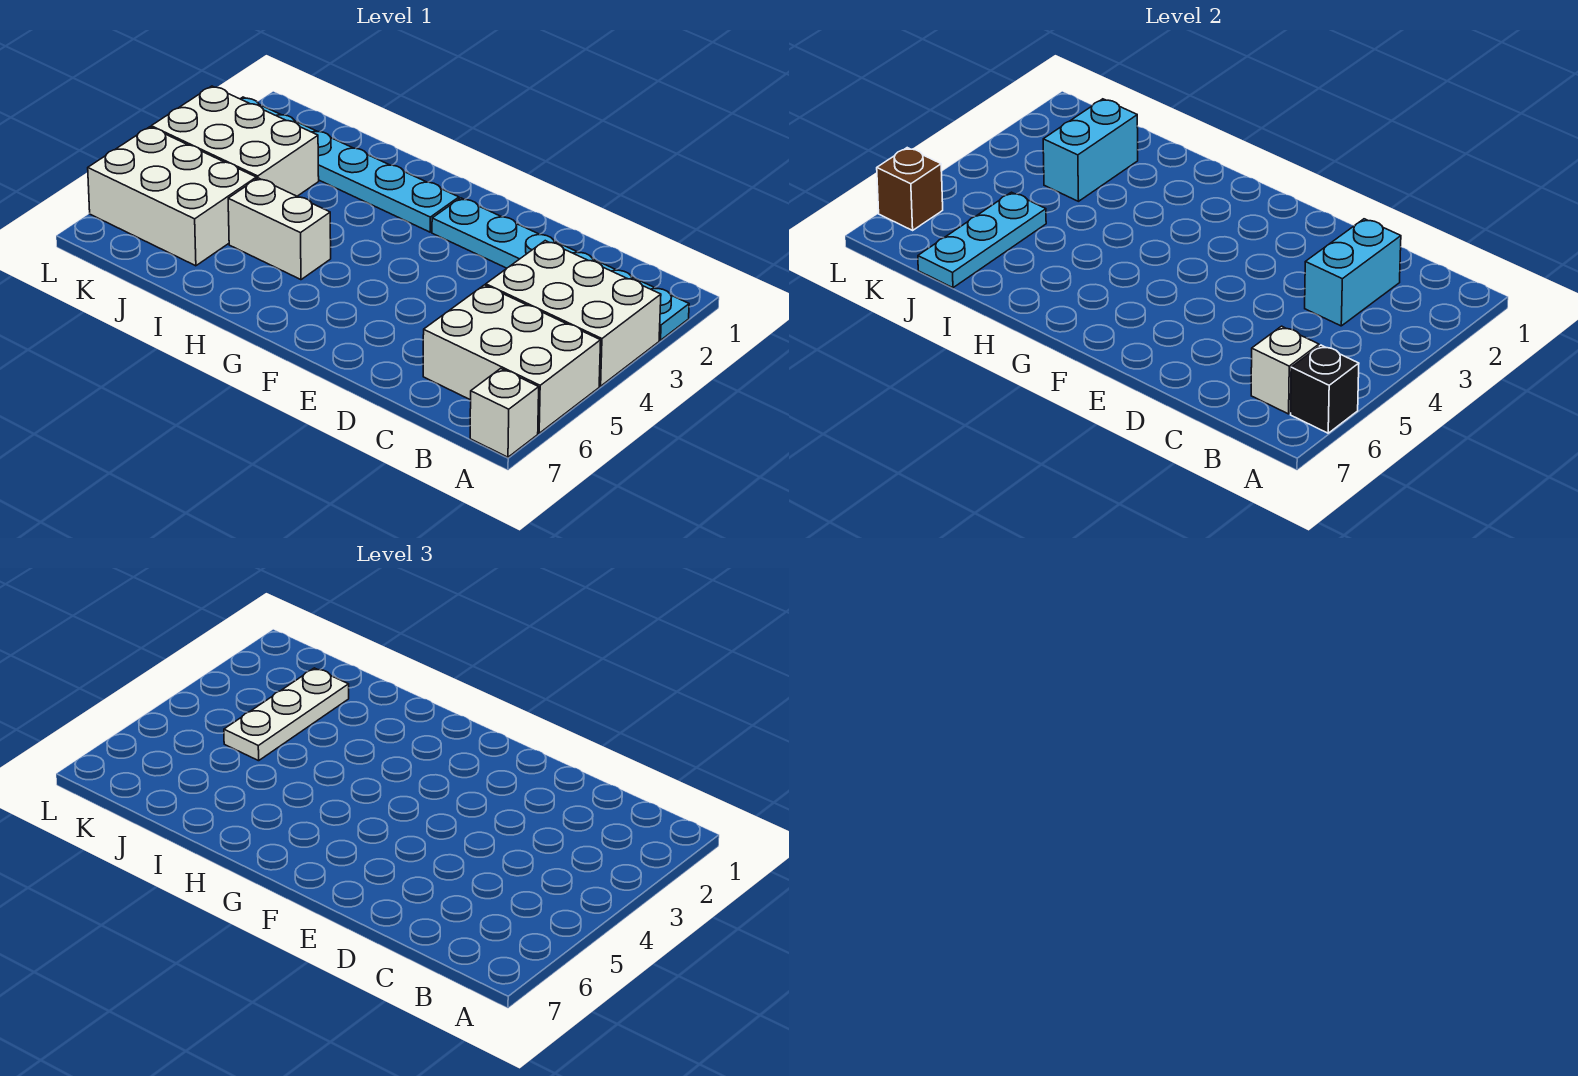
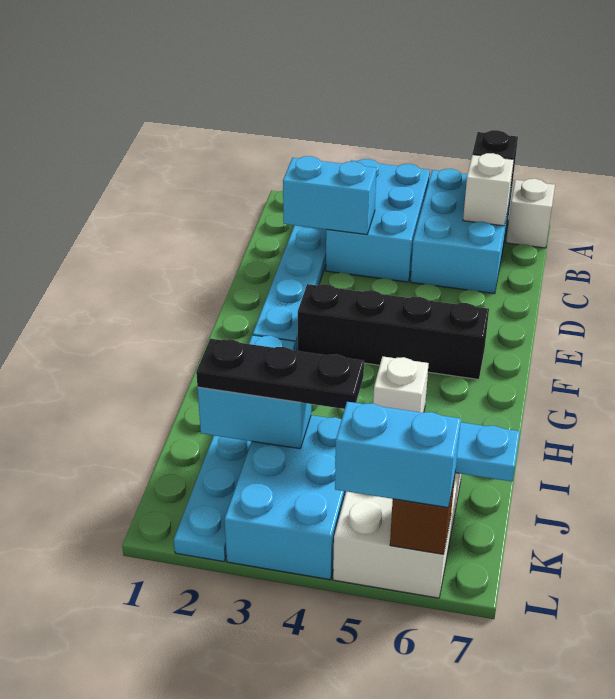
white brick A3:C4 level 1 -> cyan brick A3:C4 level 1
white brick A5:C6 level 1 -> cyan brick A5:C6 level 1
none -> black brick F3:F6 level 1
white brick H5:I5 level 1 -> white brick H5 level 1
white plate J2:J4 level 3 -> black plate J2:J4 level 3
white brick J3:L4 level 1 -> cyan brick J3:L4 level 1
none -> cyan brick L5:L6 level 3

